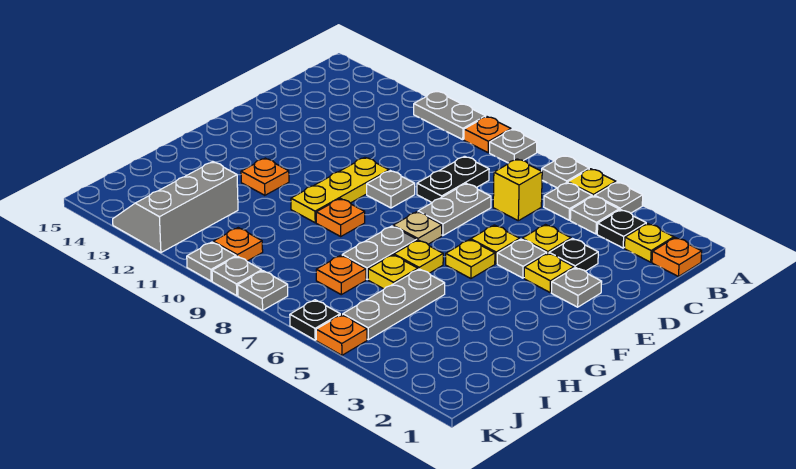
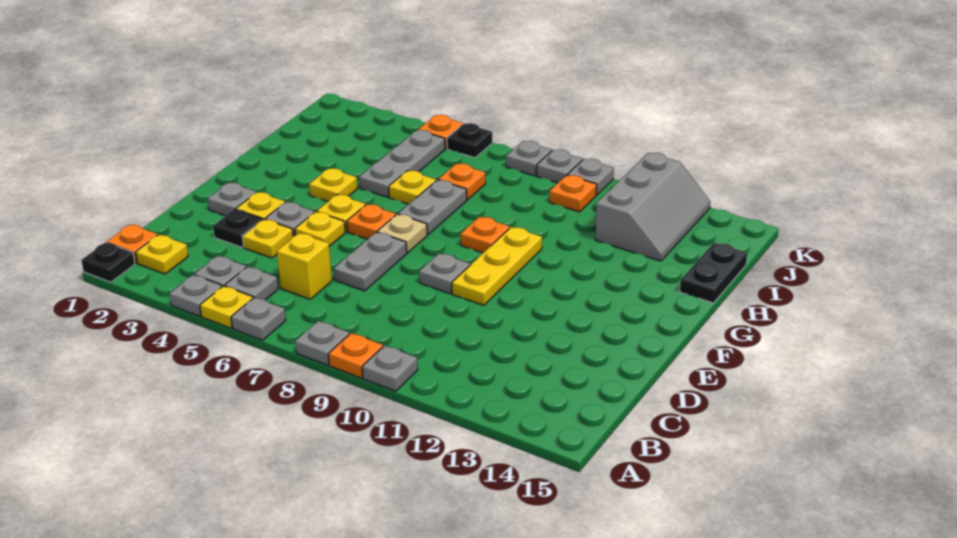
grey plate A10:A11 level 1 -> grey plate A10 level 1
black plate B3 level 1 -> black plate A1 level 1
black plate C8:D8 level 1 -> black plate H15:I15 level 1
yellow plate G6 level 1 -> yellow plate G4 level 1
orange plate G12 level 1 -> orange plate F6 level 1

